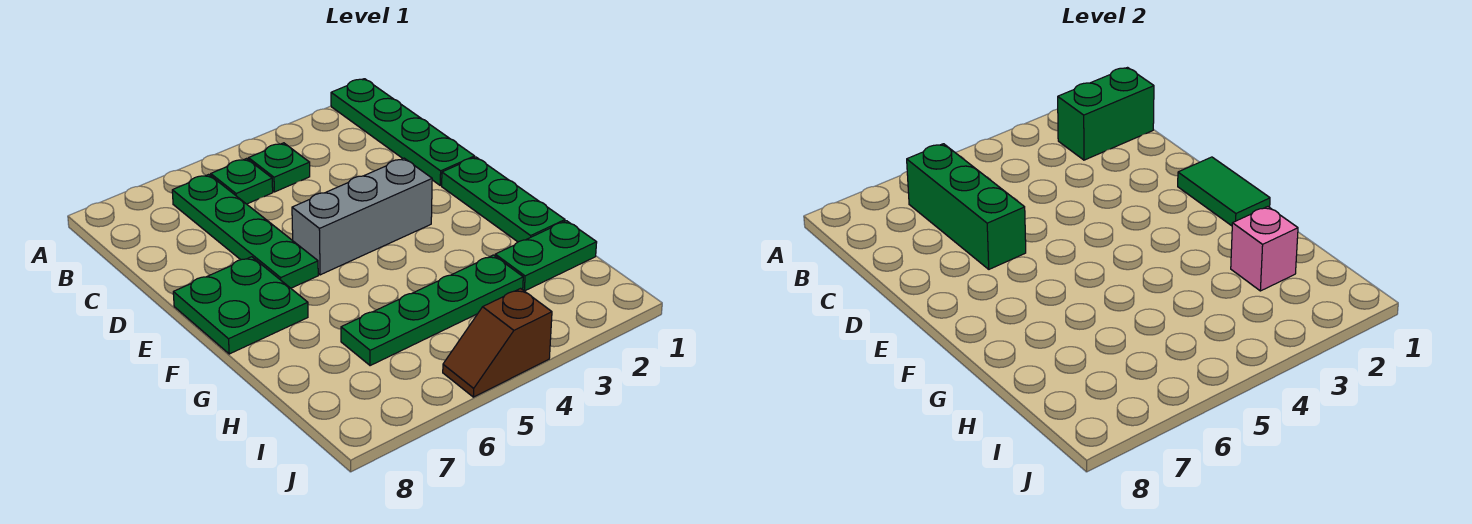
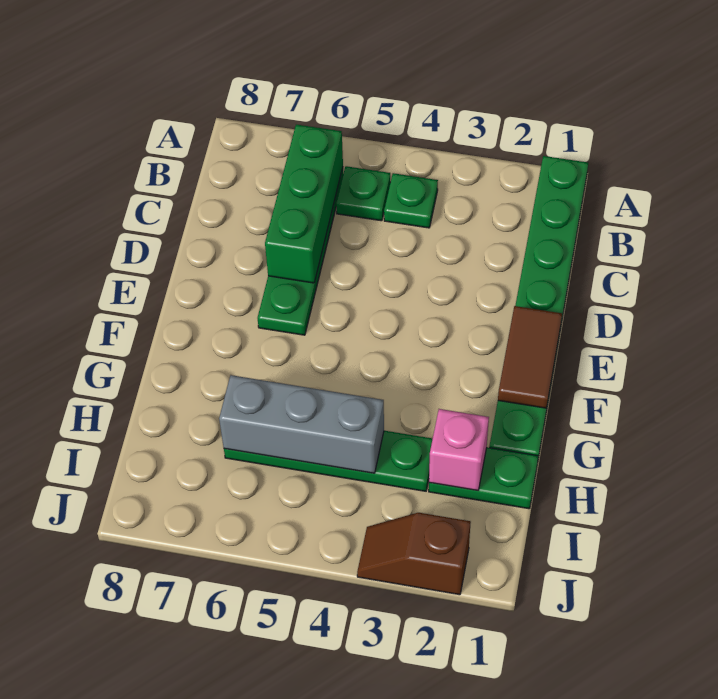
green brick B1:B2 level 2 -> none
green tile E1:F1 level 2 -> brown tile E1:F1 level 2
grey brick E3:E5 level 1 -> grey brick H4:H6 level 2
green plate E7:F8 level 1 -> none
brown slope J4:J5 level 1 top 4 -> brown slope J2:J3 level 1 top 2

